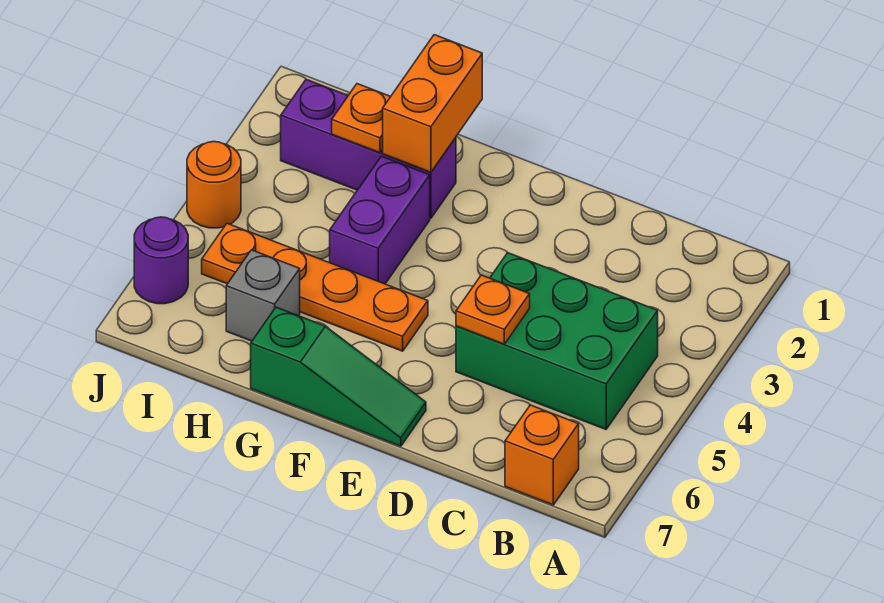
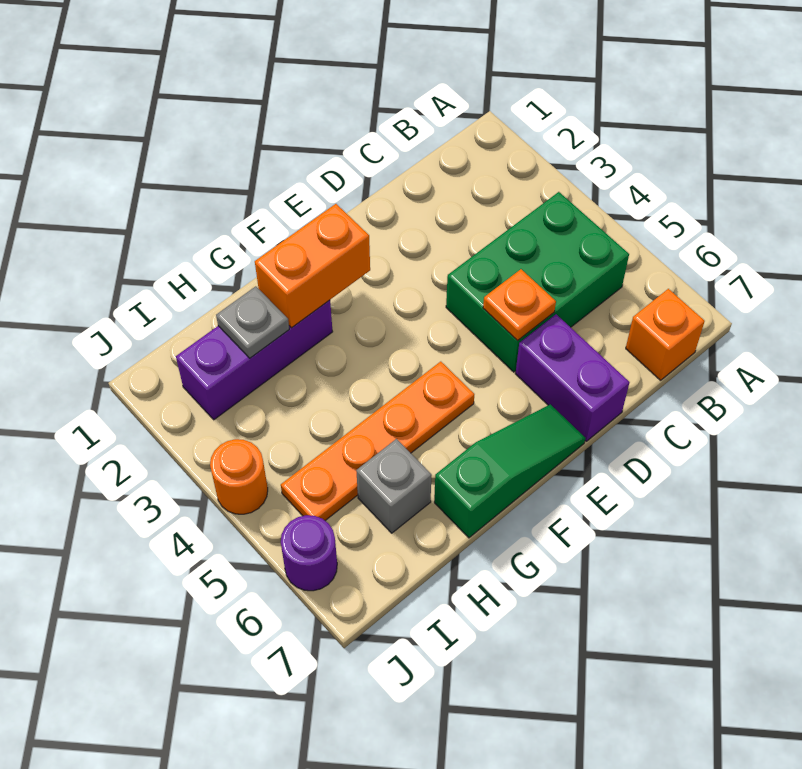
orange brick G1:G2 level 2 -> orange brick F2:G2 level 2
purple brick G3:G4 level 1 -> purple brick D6:D7 level 1
orange plate H2 level 2 -> grey plate H2 level 2

